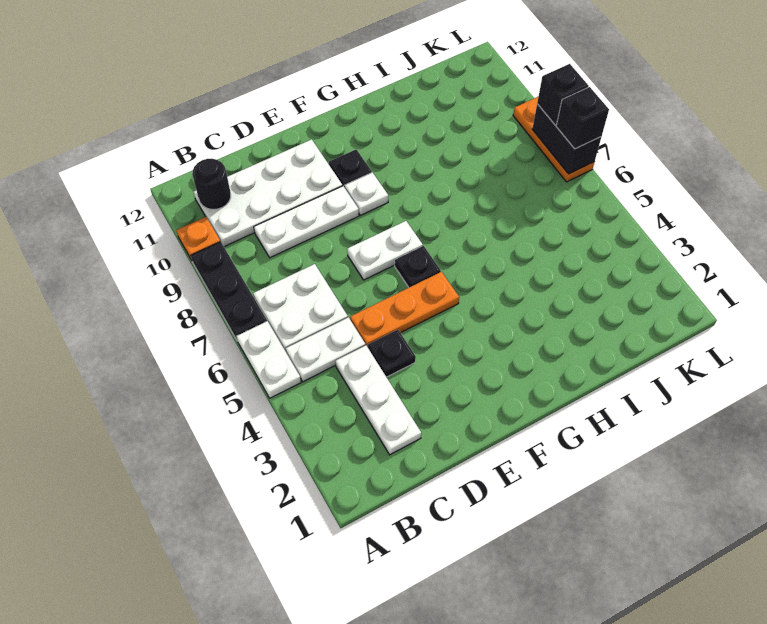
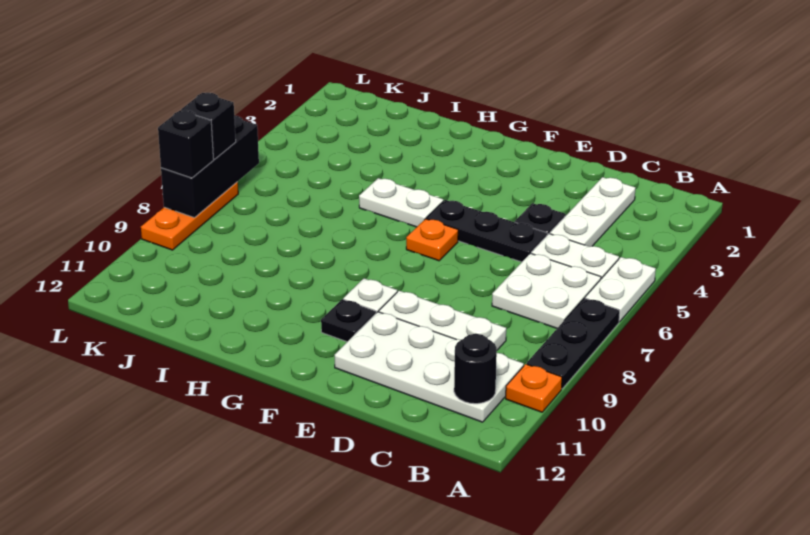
orange plate D5:F5 level 1 -> black plate D5:F5 level 1
white plate E7:F7 level 1 -> white plate G5:H5 level 1
black plate F6 level 1 -> orange plate F6 level 1
black brick L7:L8 level 2 -> black brick L6:L8 level 2

